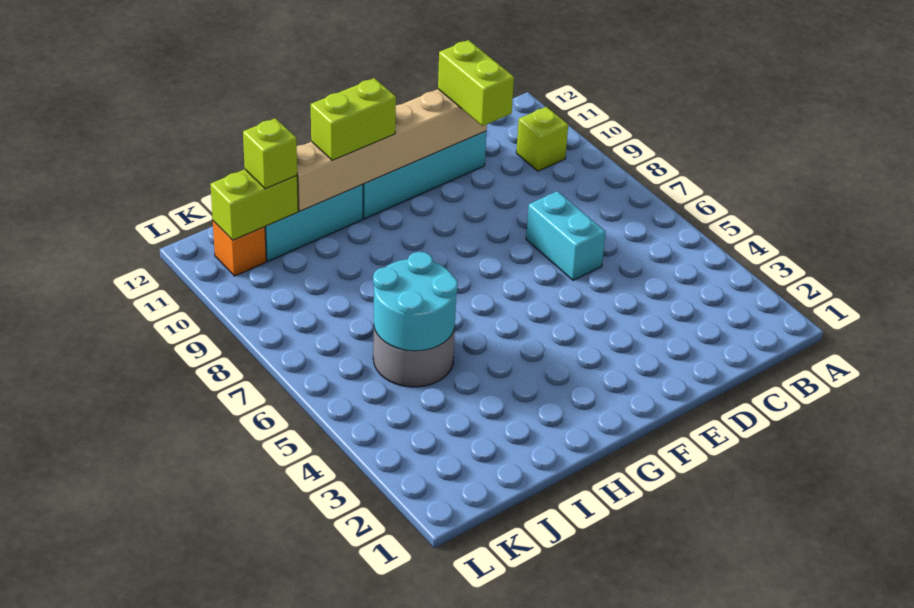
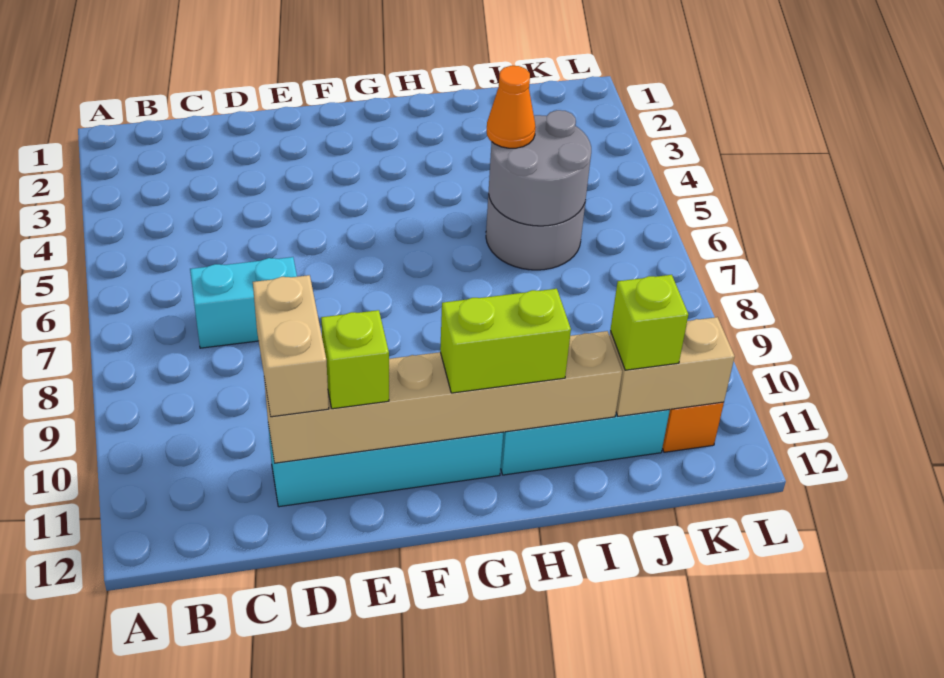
lime brick B10 level 1 -> lime brick E11 level 3
cyan brick D6:D7 level 1 -> cyan brick C7:D7 level 1
lime brick D10:D11 level 3 -> tan brick D10:D11 level 3
cyan round brick I5:J6 level 2 -> grey round brick I5:J6 level 2
none -> orange cone I5 level 3
lime brick J11:K11 level 2 -> tan brick J11:K11 level 2

